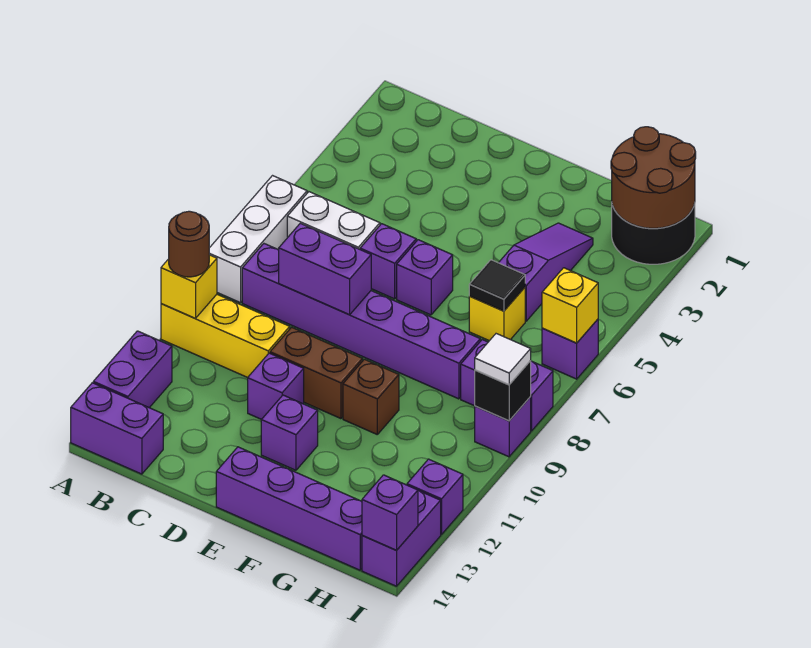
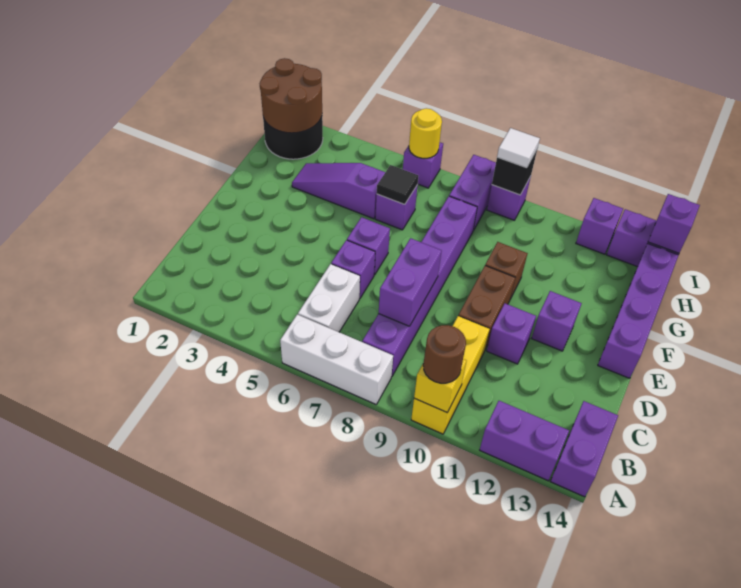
yellow brick G6 level 1 -> purple brick G6 level 1
yellow brick I6 level 2 -> yellow round brick I6 level 2

